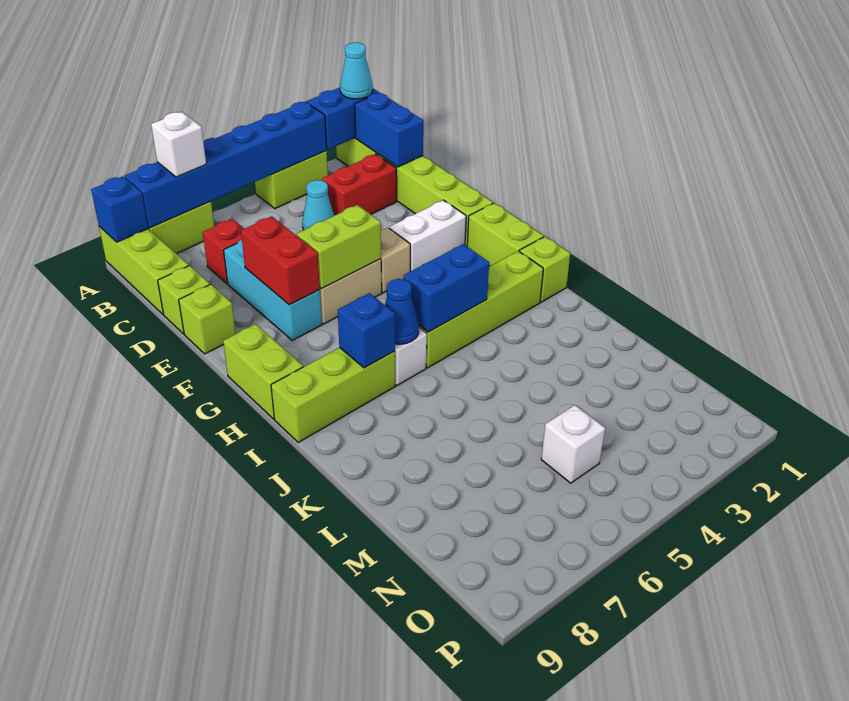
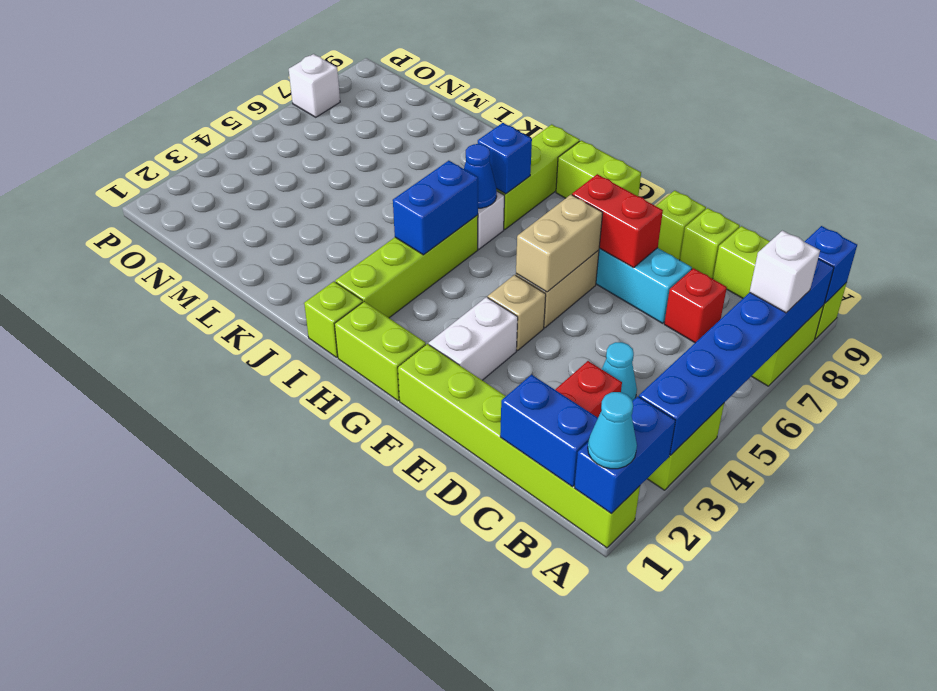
lime brick F5:F6 level 2 -> tan brick F5:F6 level 2
white brick N5 level 1 -> white brick P7 level 1

